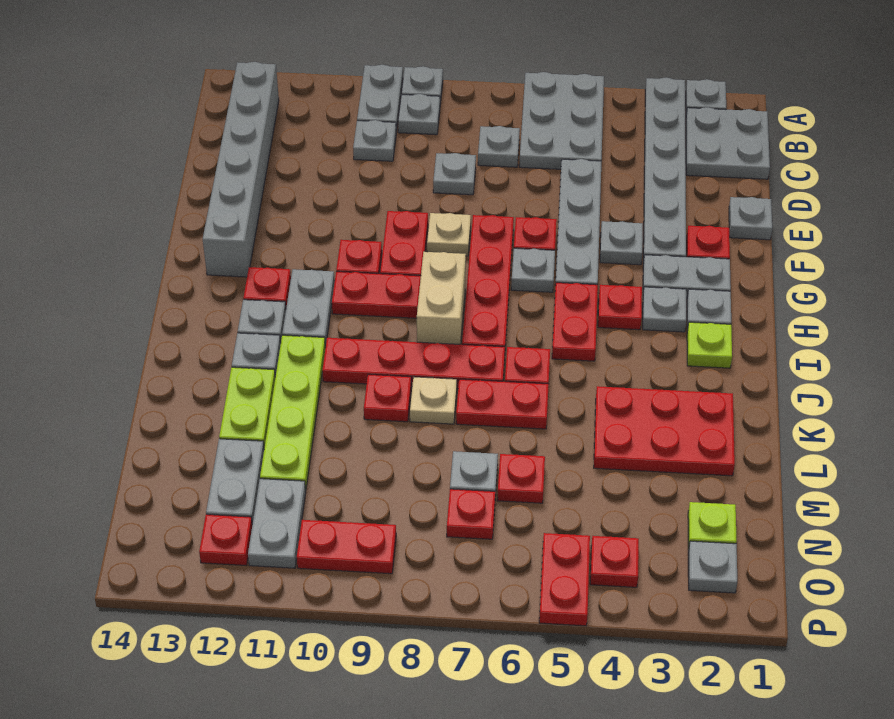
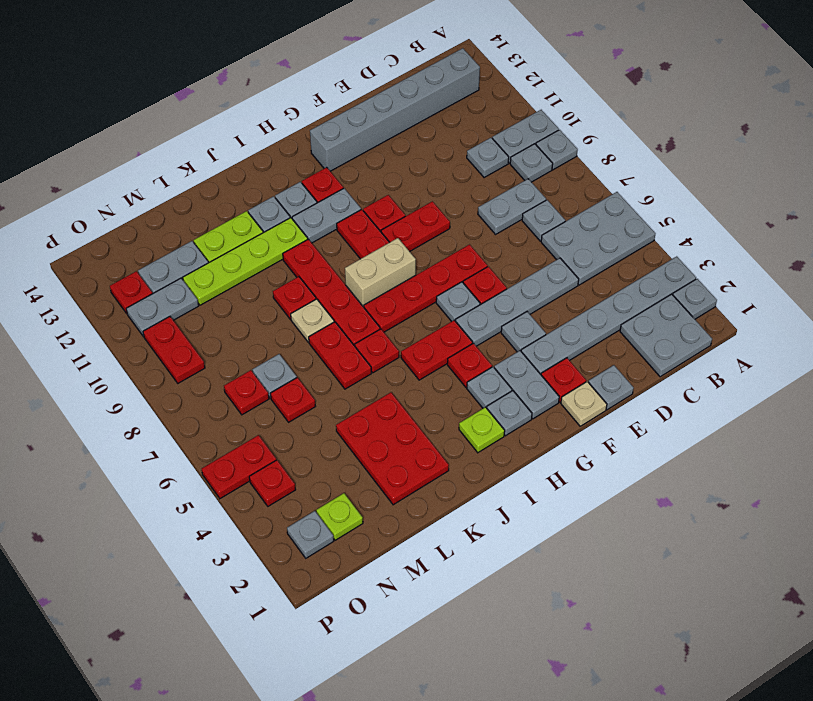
grey plate D8 level 1 -> grey plate C8:D8 level 1
tan plate F8 level 1 -> tan plate F1 level 1

